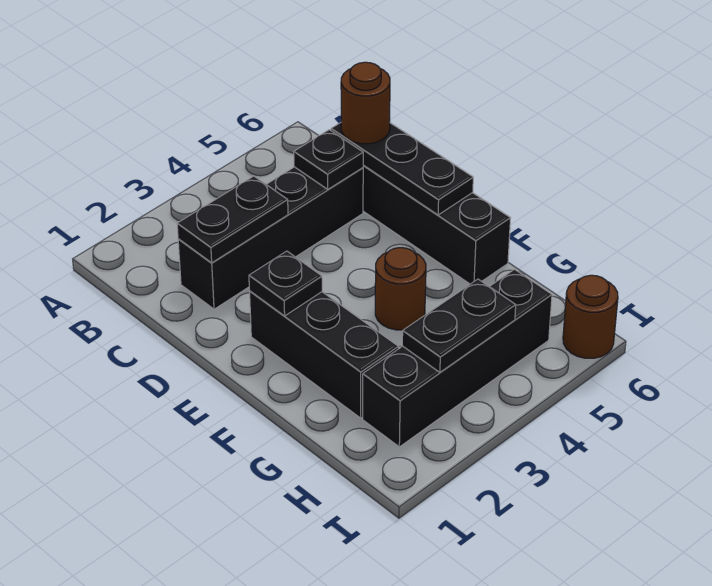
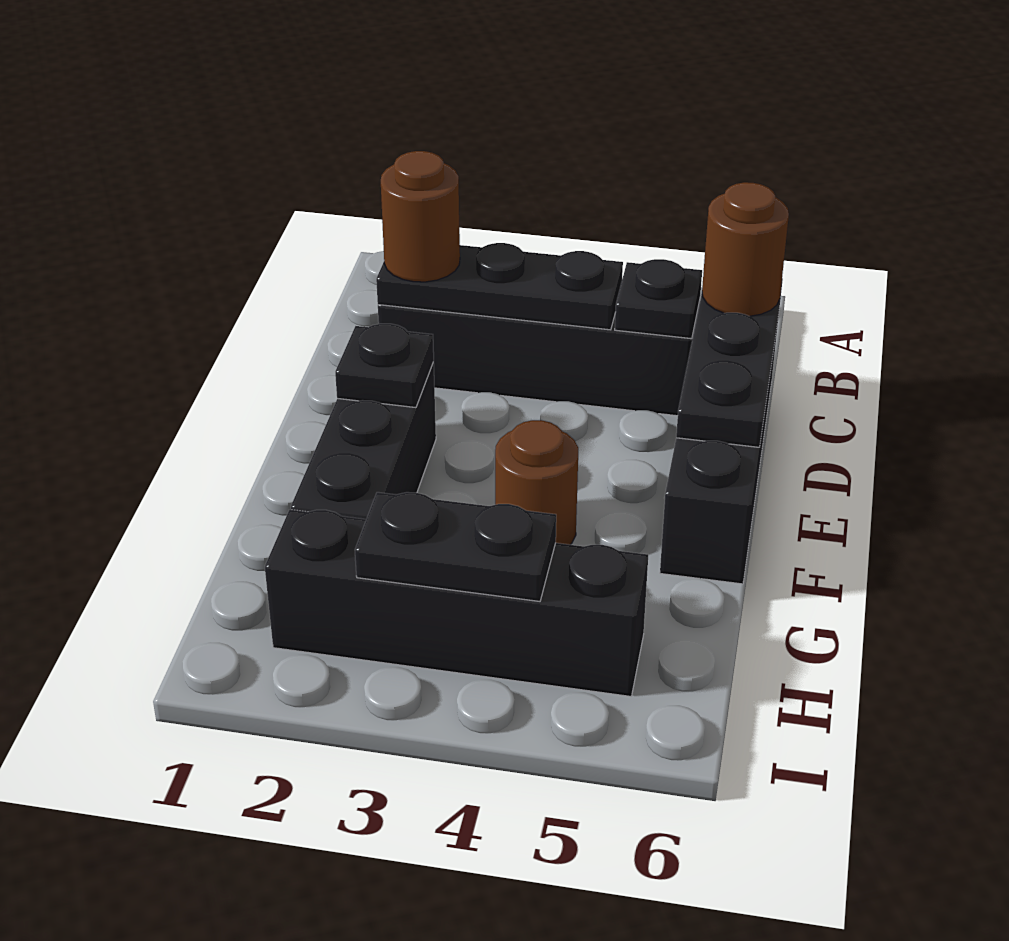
black plate C2:C3 level 2 -> black plate C2:C4 level 2
brown round brick I6 level 1 -> brown round brick C2 level 3

